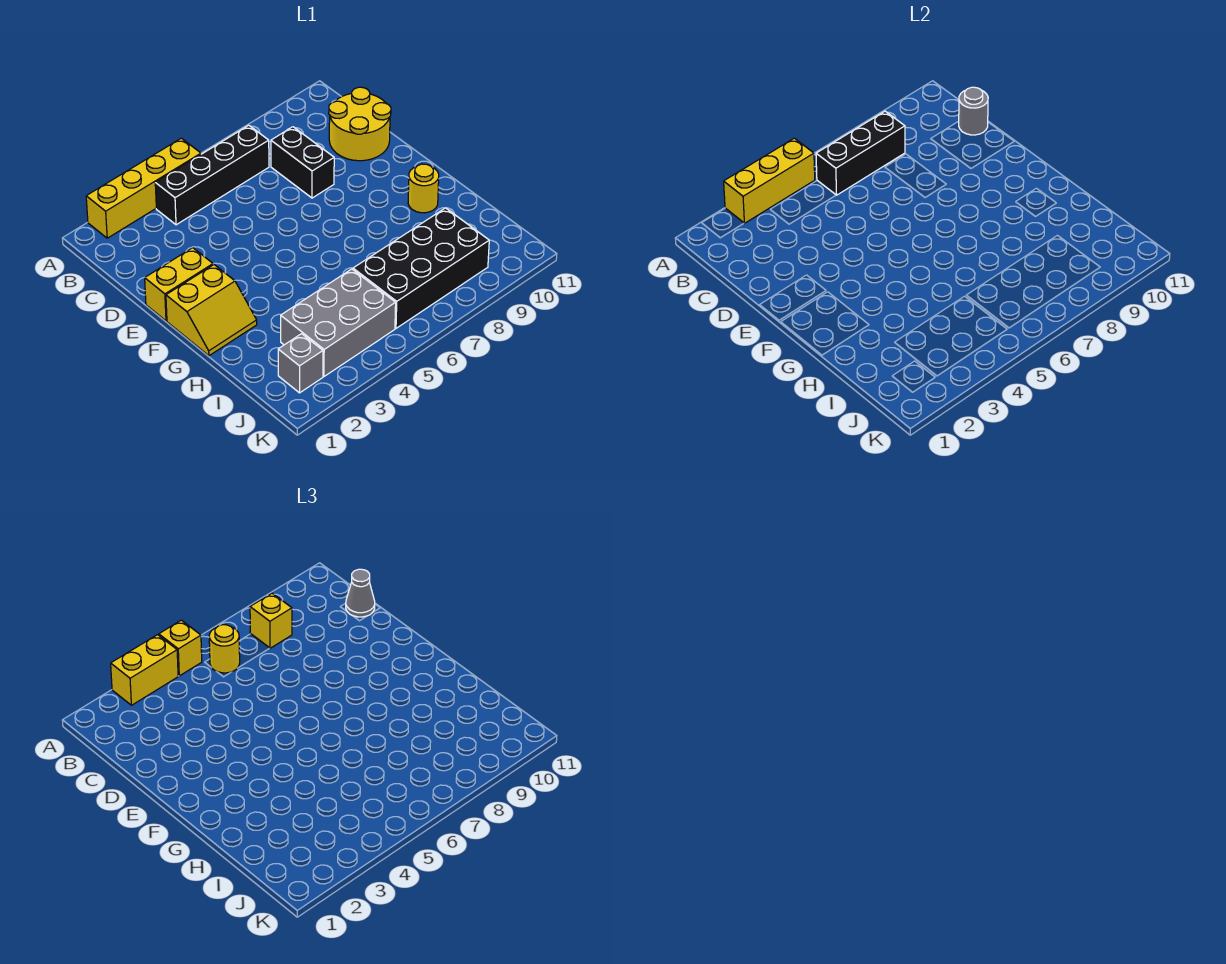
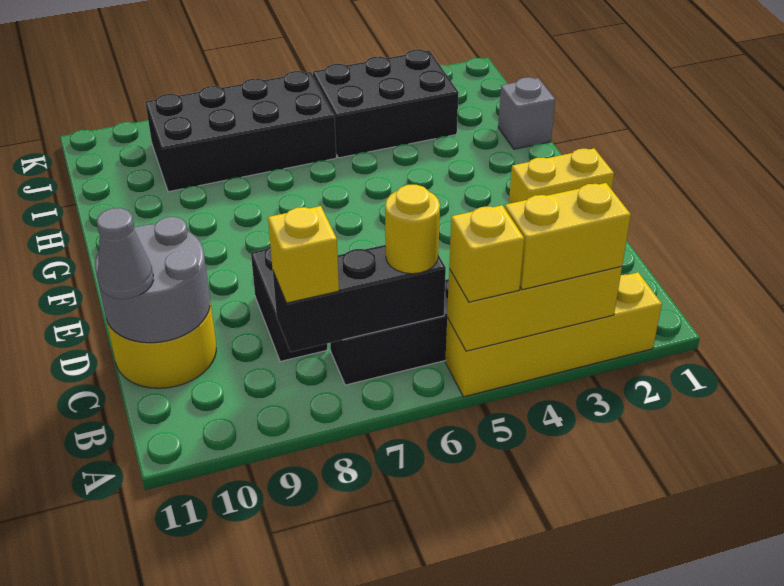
grey round brick C11 level 2 -> grey round brick C10:D11 level 2
yellow slope F1:G2 level 1 top F -> none
yellow round brick G10 level 1 -> none
grey brick I3:J5 level 1 -> black brick I3:J5 level 1
grey brick J2 level 1 -> grey brick H1 level 1

